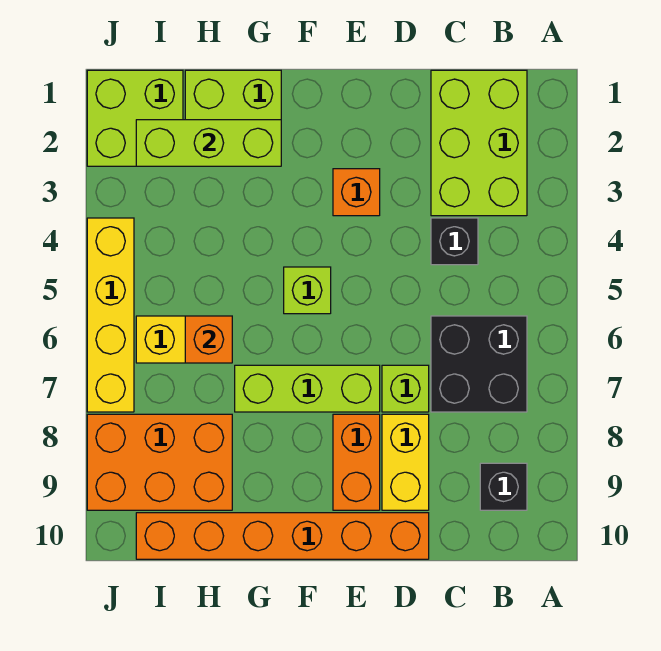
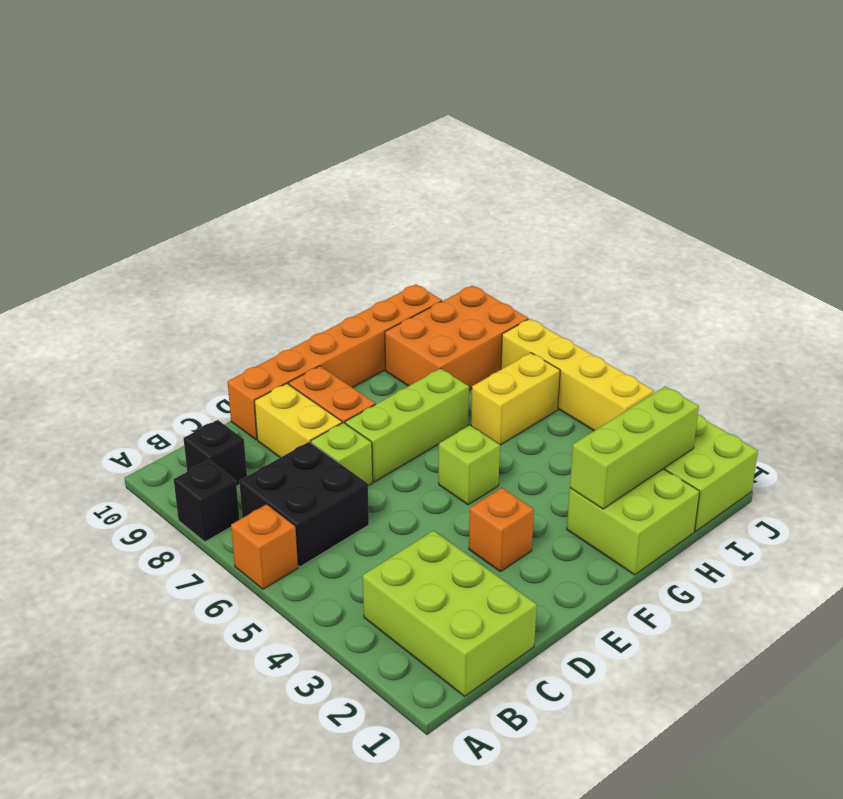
black brick C4 level 1 -> black brick A8 level 1
orange brick H6 level 2 -> orange brick A6 level 1

